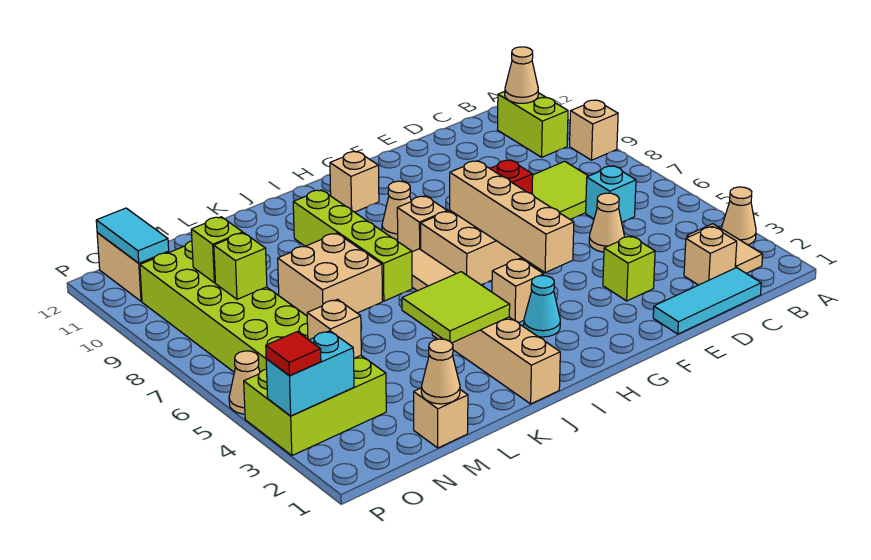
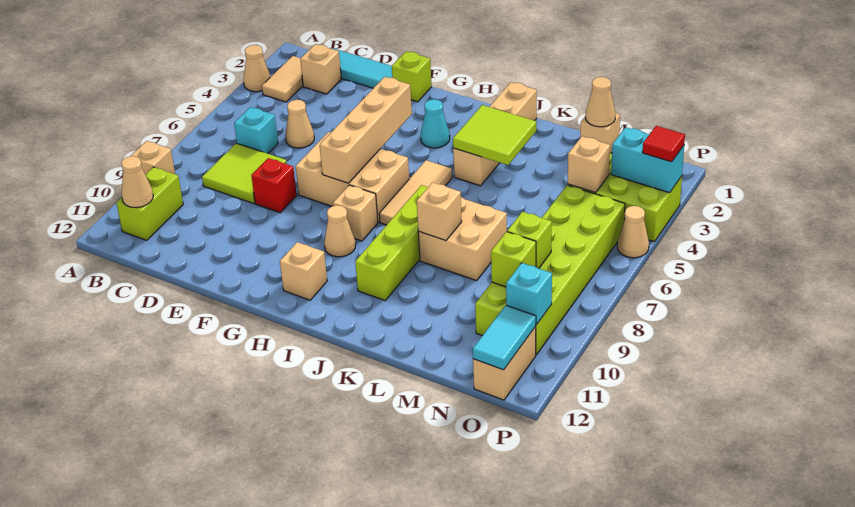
lime brick E3 level 1 -> lime brick F1 level 1
tan brick H4 level 1 -> tan brick K8 level 2
none -> cyan brick O10 level 2

